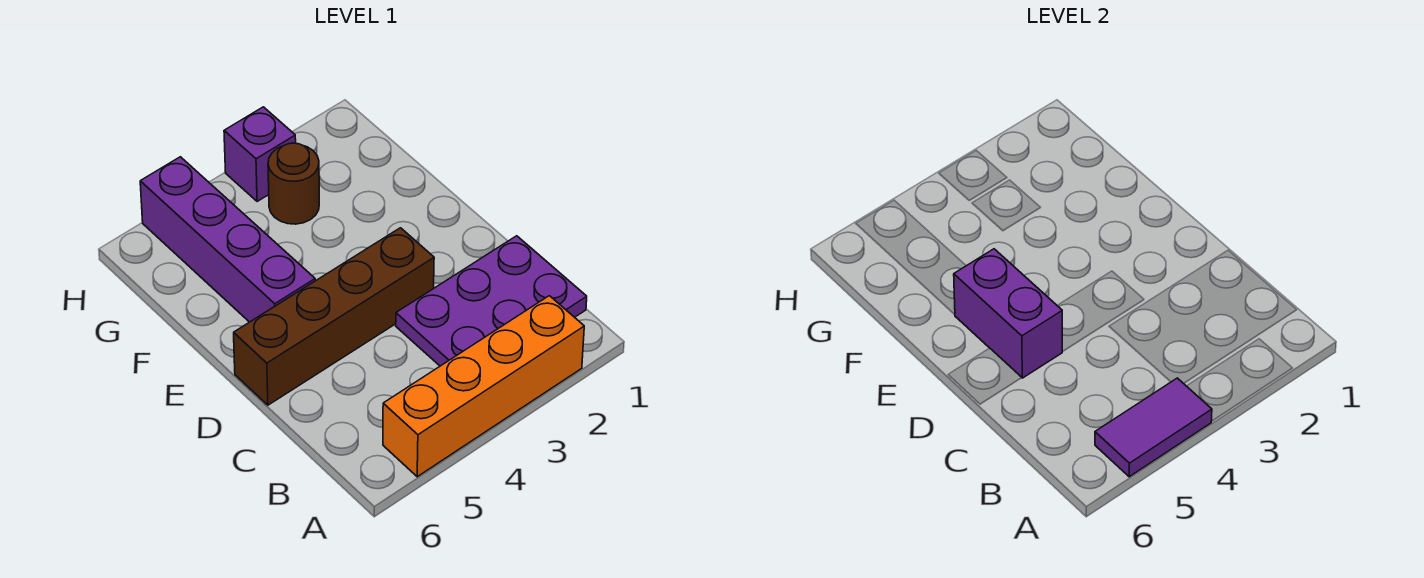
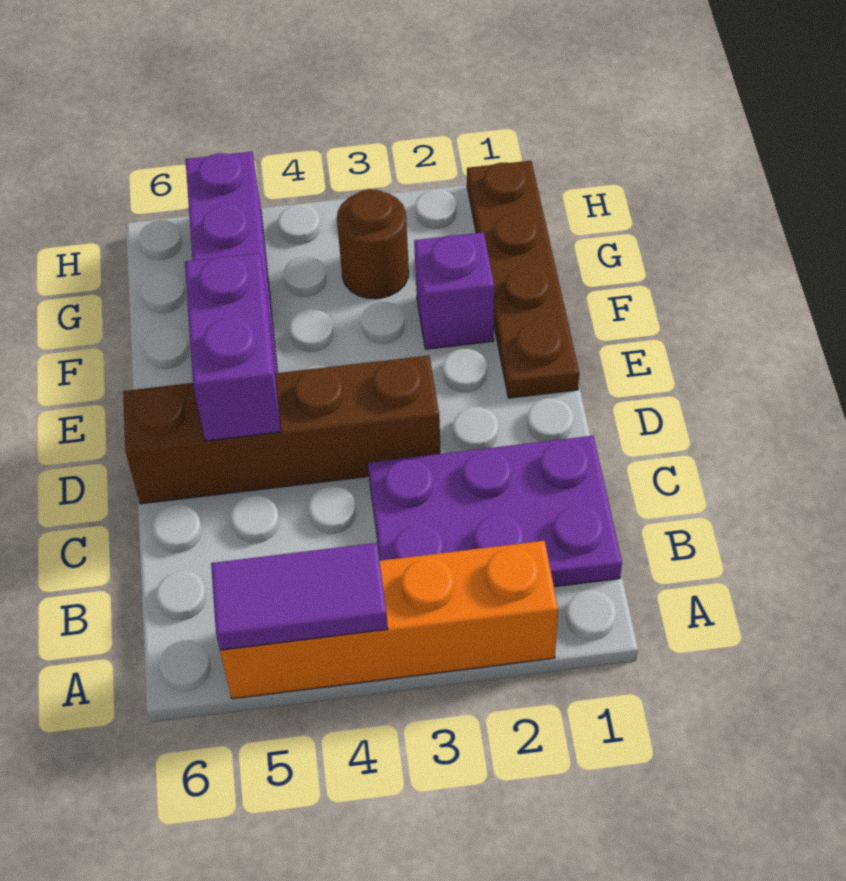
none -> brown plate E1:H1 level 1
purple brick H3 level 1 -> purple brick F2 level 1

